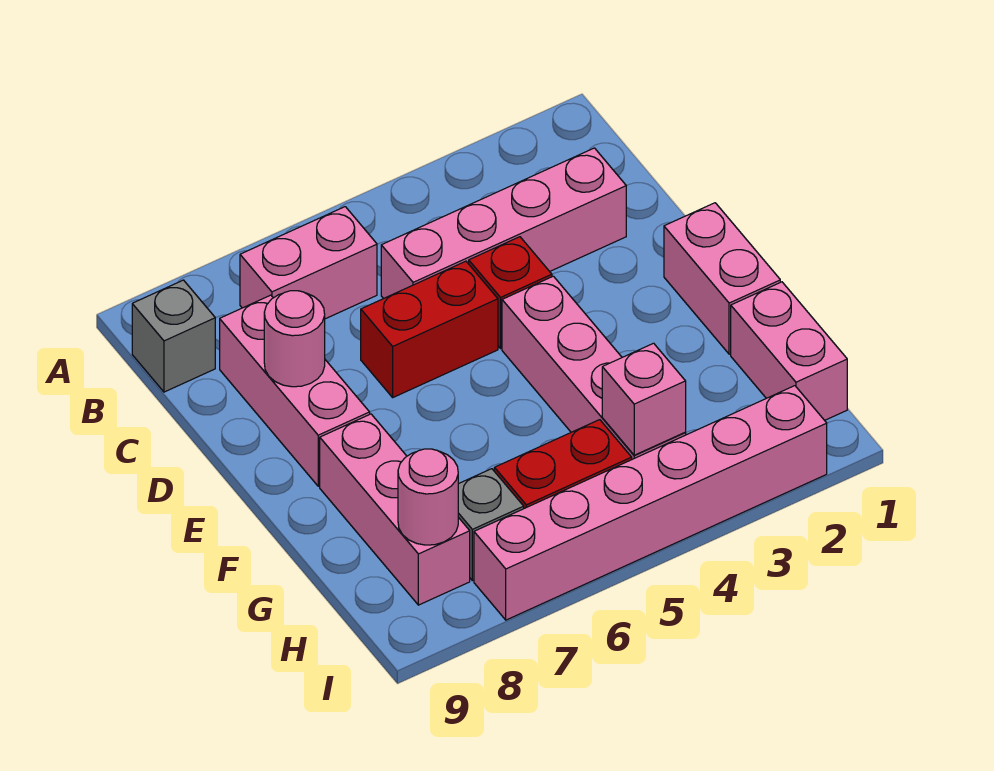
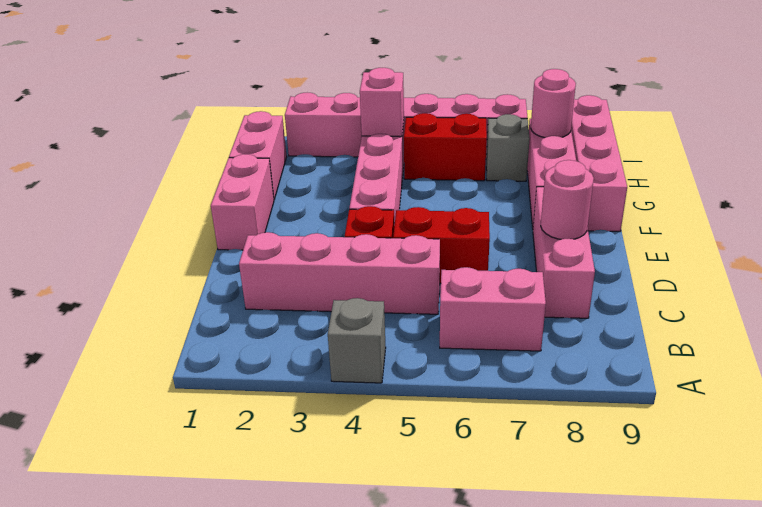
grey brick B9 level 1 -> grey brick A4 level 1
none -> pink brick F9:I9 level 1

